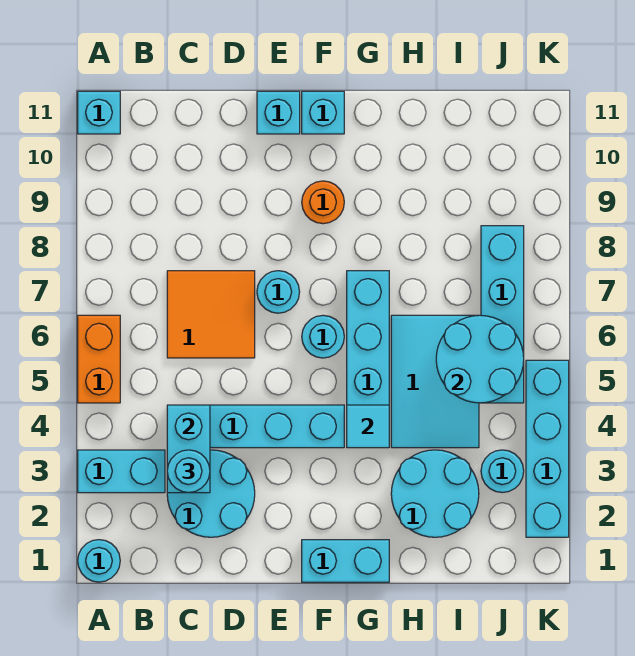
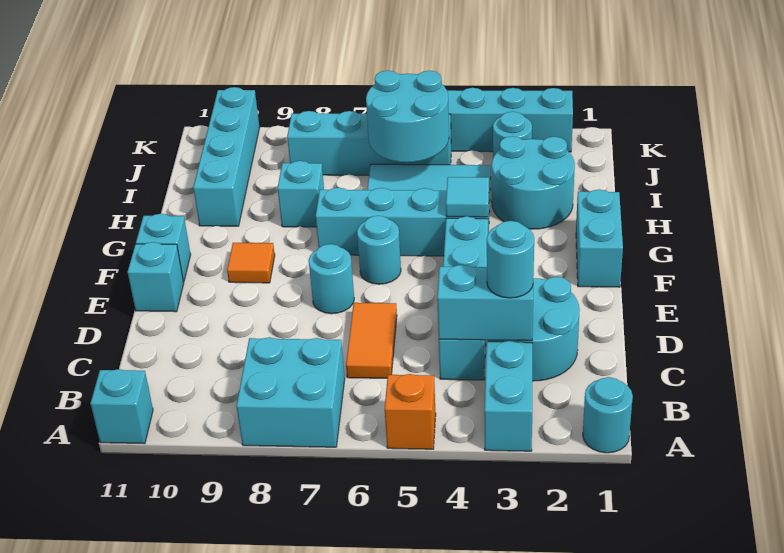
orange brick A5:A6 level 1 -> orange brick A5 level 1
none -> cyan brick A7:B8 level 1
orange tile C6:D7 level 1 -> orange tile C6:D6 level 1
orange round brick F9 level 1 -> orange tile F9 level 1
none -> cyan brick H8 level 1
none -> cyan brick H10:K10 level 1

